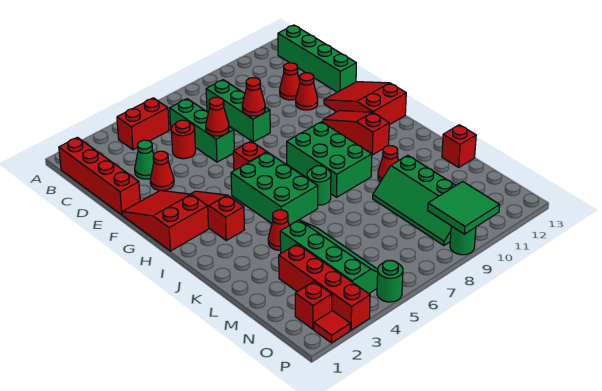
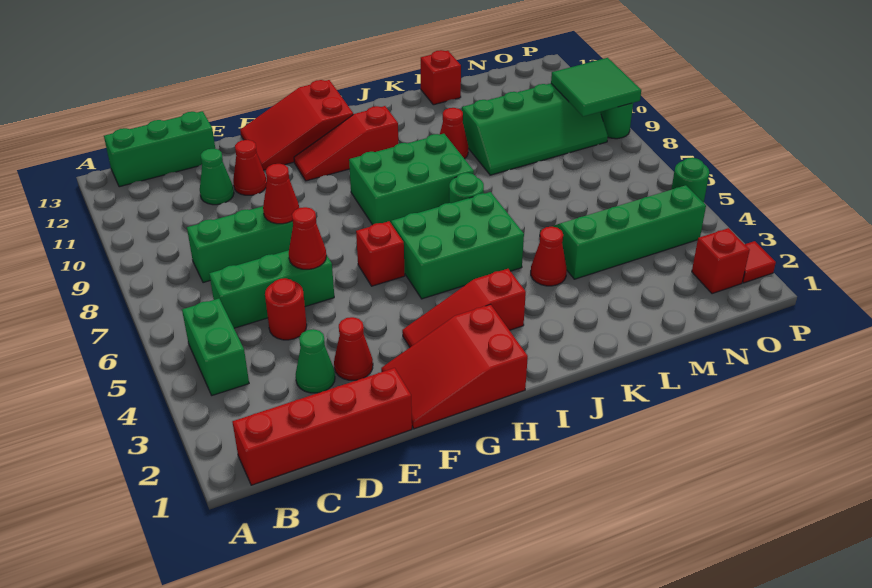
red brick B4:B5 level 1 -> green brick B4:B5 level 1
green brick B13:E13 level 1 -> green brick B13:D13 level 1
red cone D11 level 1 -> green cone D11 level 1
red brick M3:P3 level 1 -> none

